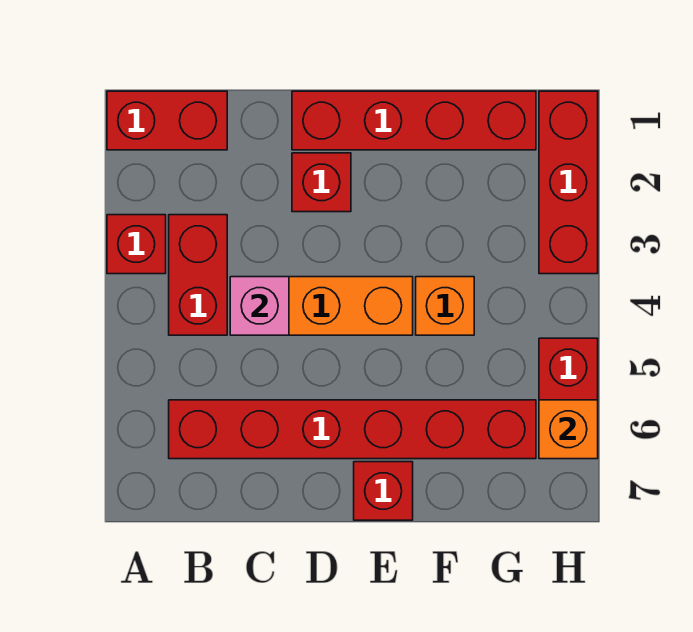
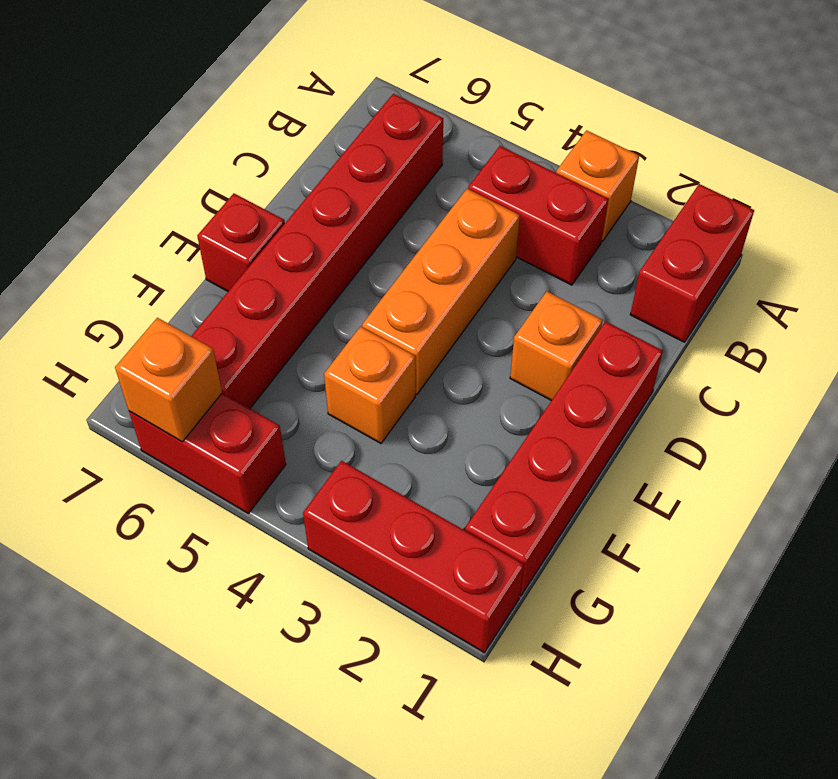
red brick A3 level 1 -> orange brick A3 level 1
pink brick C4 level 2 -> none
red brick D2 level 1 -> orange brick D2 level 1

